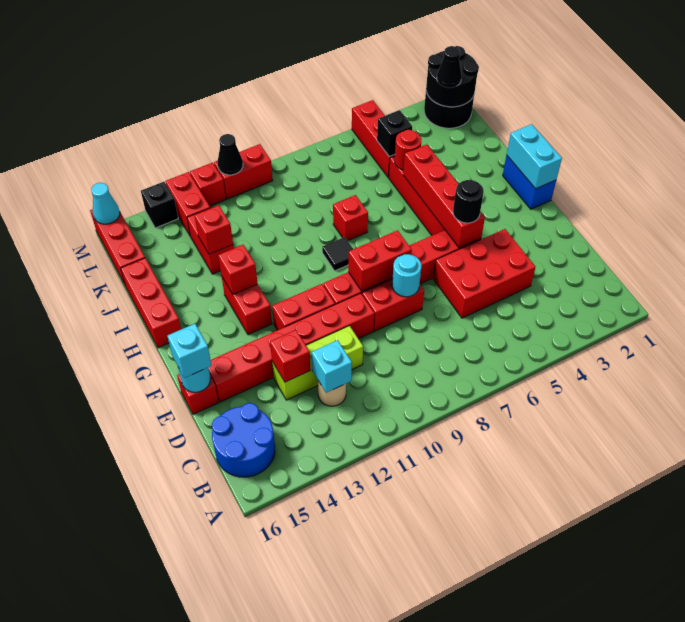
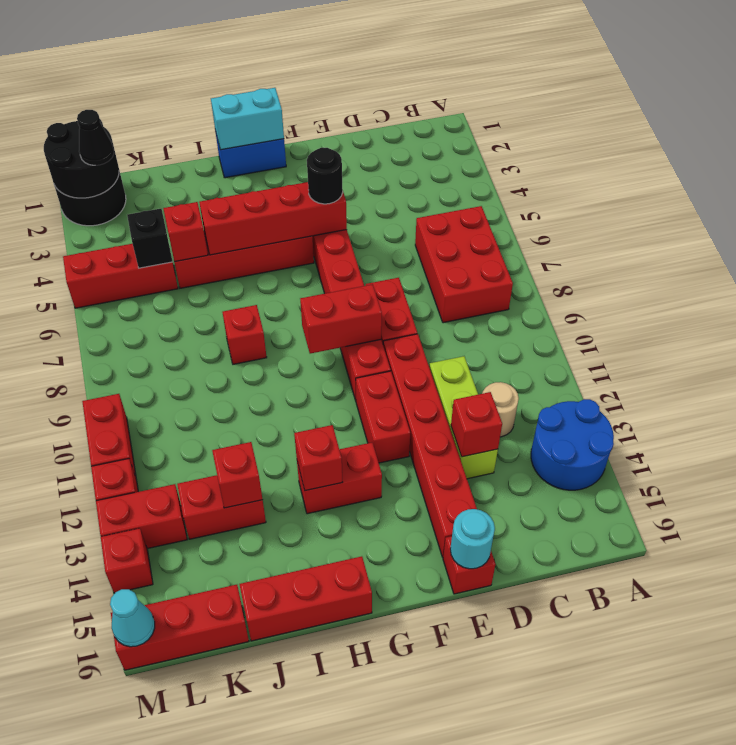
blue round brick B15:C16 level 1 -> blue round brick A13:B14 level 1
cyan brick C12 level 2 -> none
red brick D4:E6 level 1 -> red brick B6:C8 level 1
cyan round brick E8 level 2 -> none
cyan brick E16 level 3 -> none
red brick F8:F9 level 2 -> red brick F9:G9 level 2
black tile H9 level 1 -> none
red round brick J5 level 2 -> red brick J5 level 2
black cone M11 level 2 -> none
black brick M14 level 1 -> red brick M14 level 1

